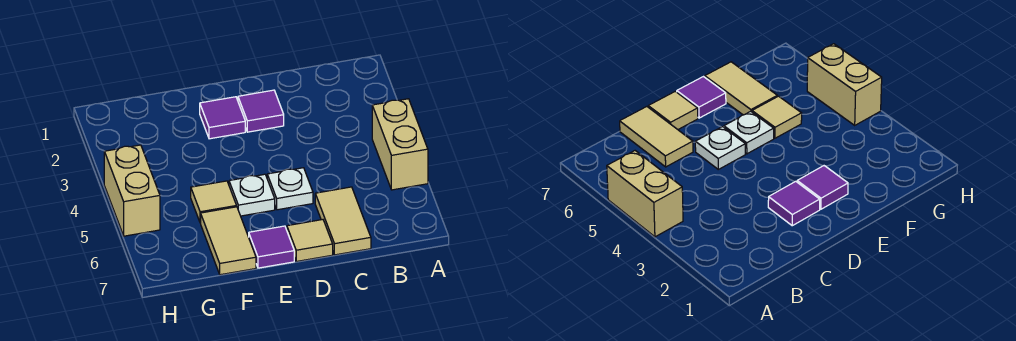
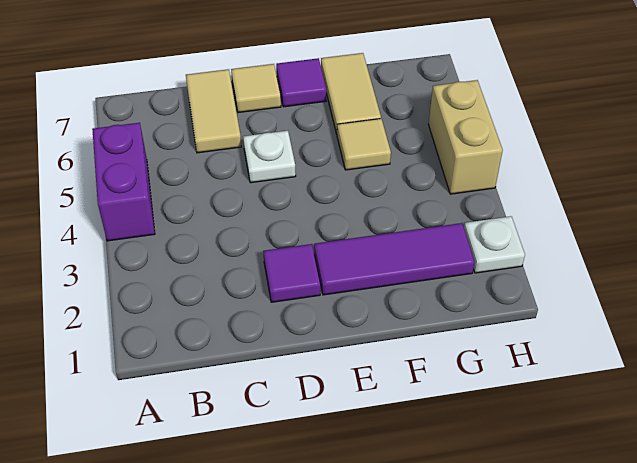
tan brick A4:A5 level 1 -> purple brick A4:A5 level 1
purple tile E2 level 1 -> purple tile E2:G2 level 1
white plate E5 level 1 -> white plate H2 level 1

